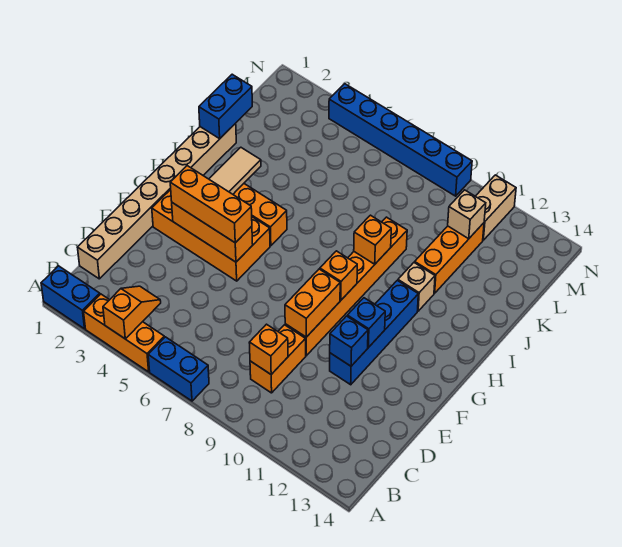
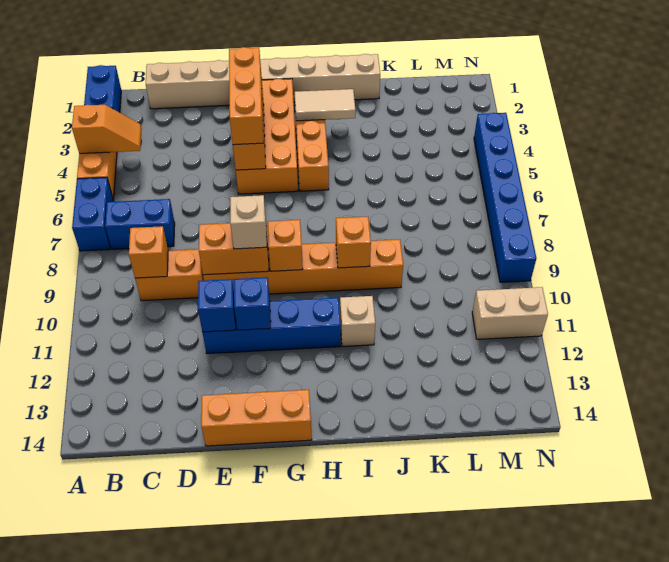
blue brick J1:K1 level 2 -> blue brick B7:C7 level 1
orange brick J11:L11 level 1 -> orange brick E14:G14 level 1
tan brick L11 level 2 -> tan brick F9 level 3

